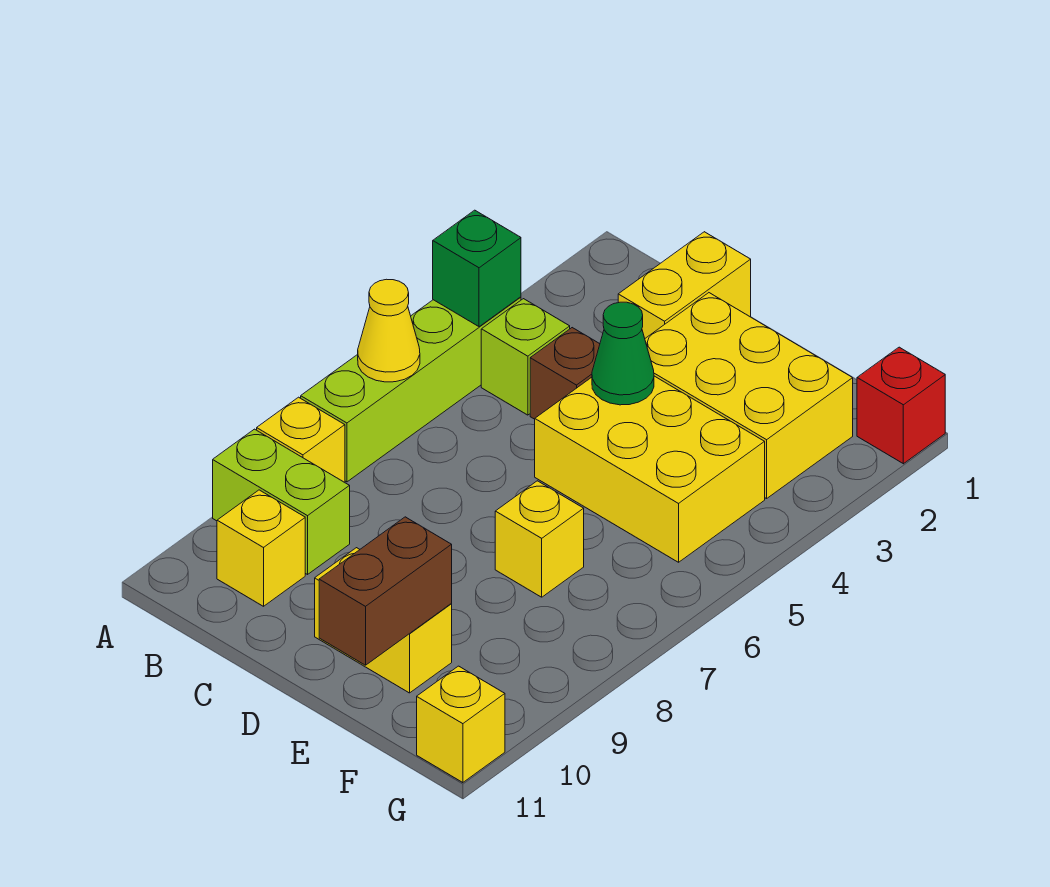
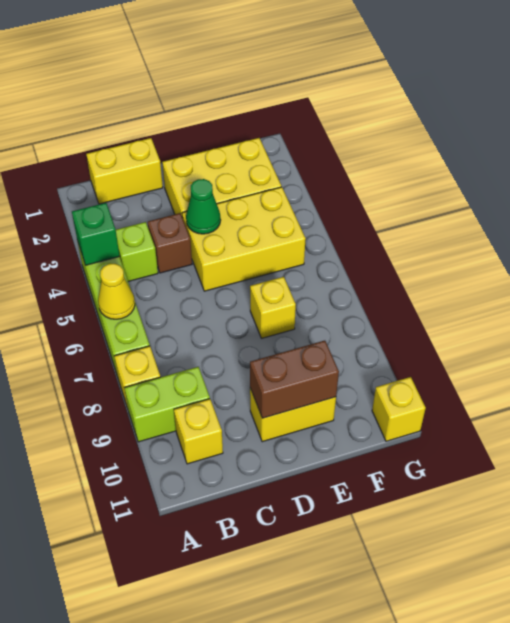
yellow brick C1:C2 level 1 -> yellow brick B1:C1 level 1
brown brick E10:E11 level 2 -> brown brick D10:E10 level 2
red brick G1 level 1 -> none

